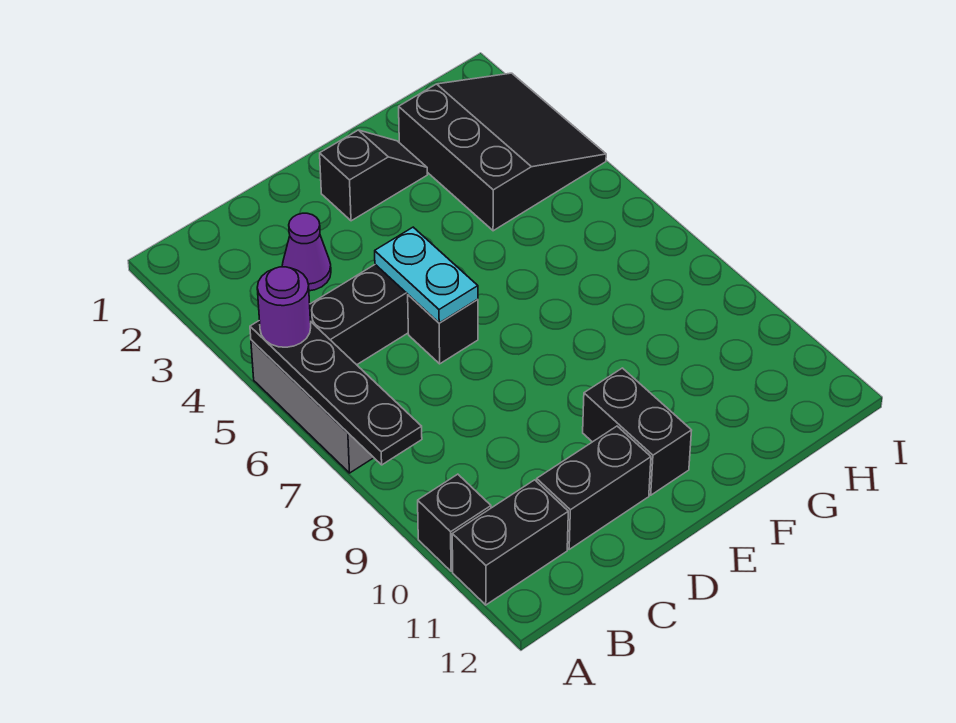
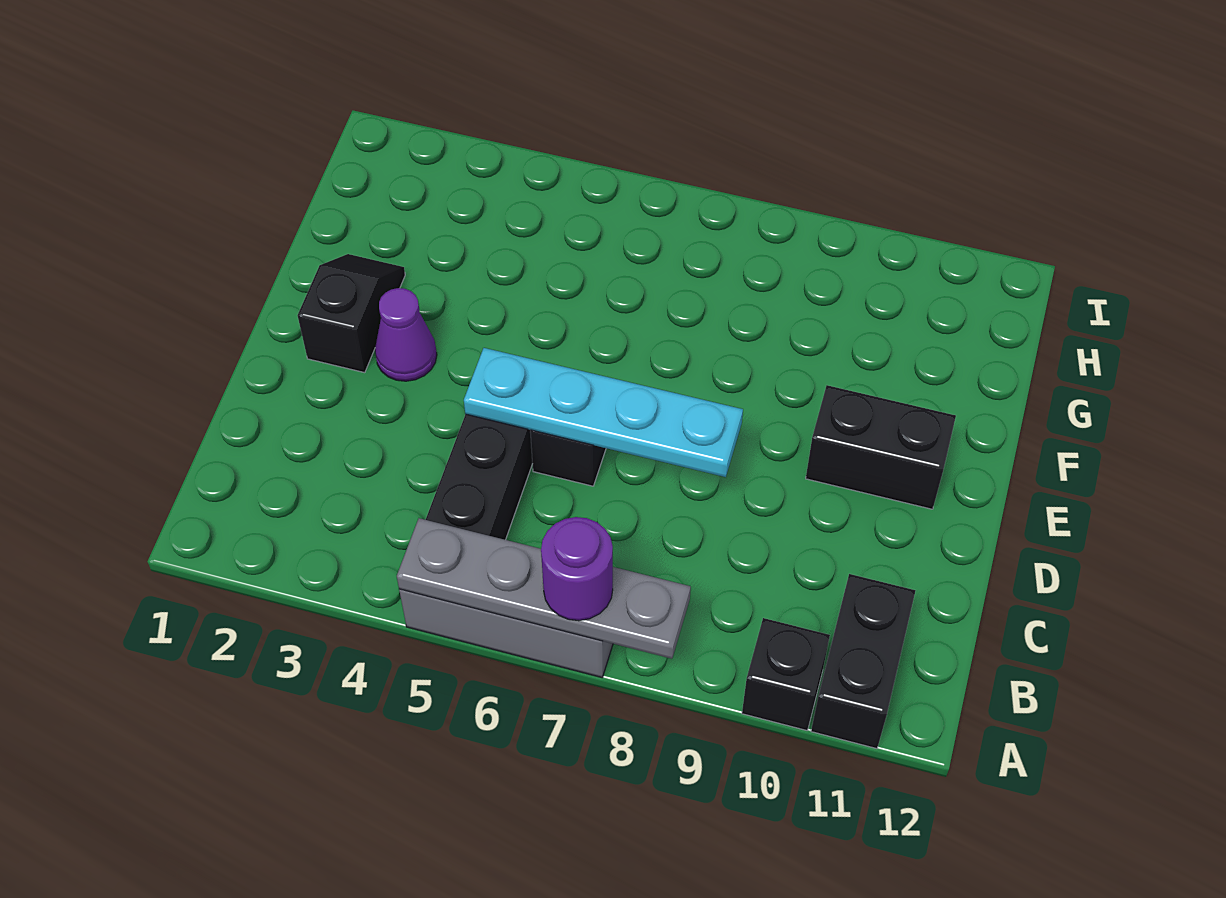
black plate A5:A8 level 2 -> grey plate A5:A8 level 2
purple round brick A5 level 3 -> purple round brick A7 level 3
purple cone C3 level 1 -> purple cone E3 level 1
black brick C11:D11 level 1 -> none
cyan plate D5:D6 level 2 -> cyan plate D5:D8 level 2
black slope G2:I4 level 1 top G -> none

